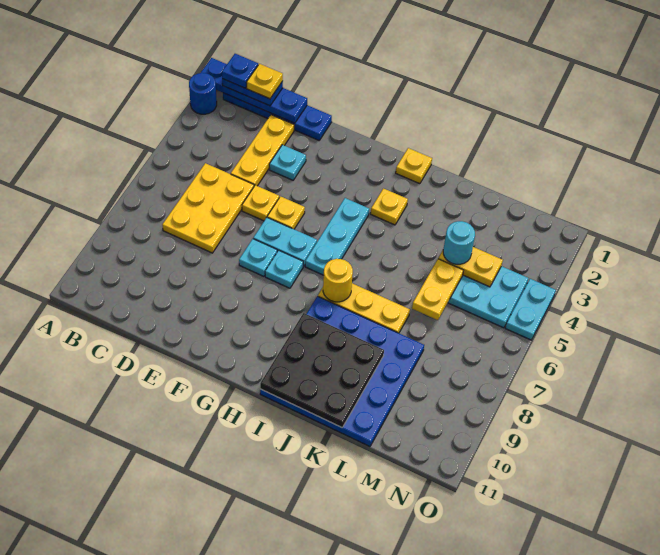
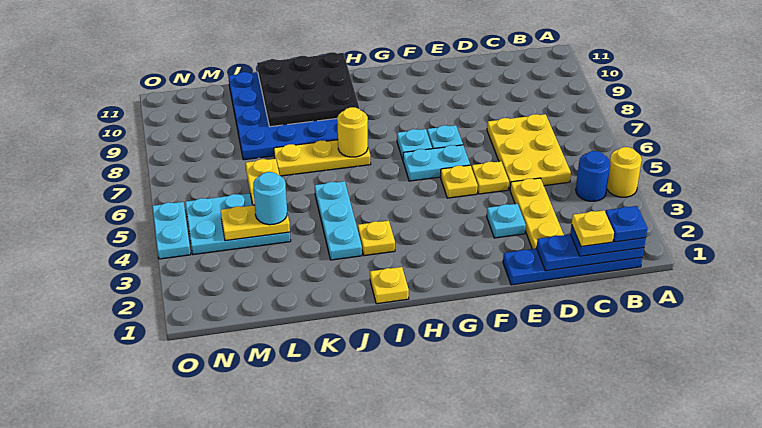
blue plate A1:D1 level 2 -> blue plate B1:D1 level 2
blue round brick A2 level 1 -> blue round brick B4 level 1
none -> yellow round brick A4 level 1
cyan plate H4:H6 level 1 -> cyan plate J3:J5 level 1

